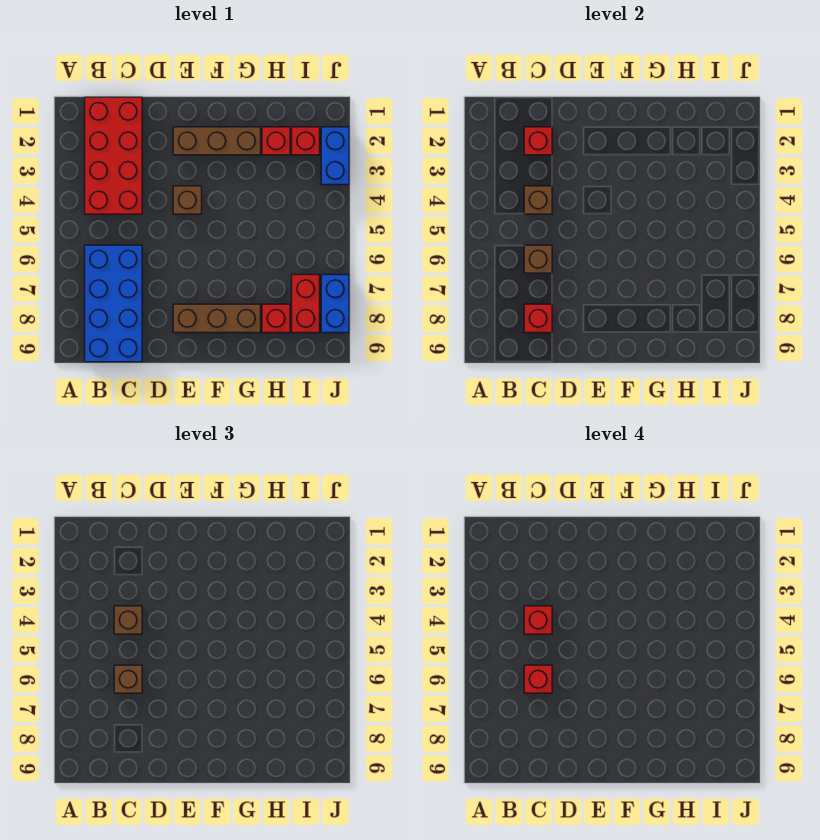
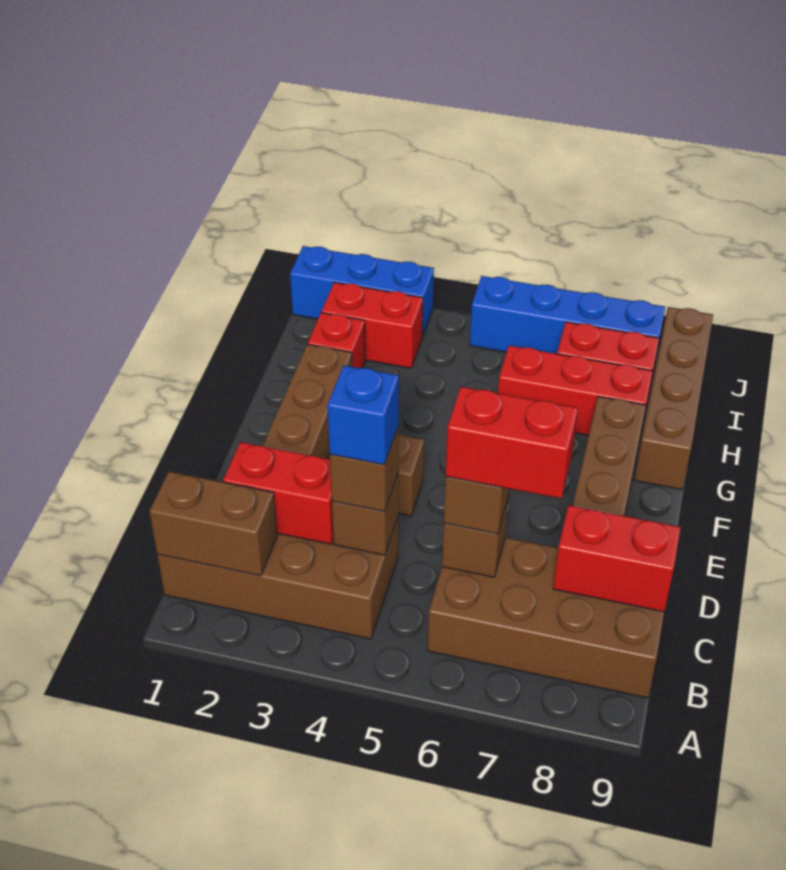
red brick B1:C4 level 1 -> brown brick B1:C4 level 1
none -> brown brick B1:B2 level 2
blue brick B6:C9 level 1 -> brown brick B6:C9 level 1
red brick C2 level 2 -> red brick C2:C3 level 2
red brick C4 level 4 -> blue brick C4 level 4
red brick C6 level 4 -> red brick C6:C7 level 4
red brick C8 level 2 -> red brick C8:C9 level 2
none -> brown brick G9:J9 level 1
red brick H8 level 1 -> red brick H6:H8 level 1
red brick I2 level 1 -> red brick I2:I3 level 1
blue brick J2:J3 level 1 -> blue brick J1:J3 level 1
blue brick J7:J8 level 1 -> blue brick J5:J8 level 1

